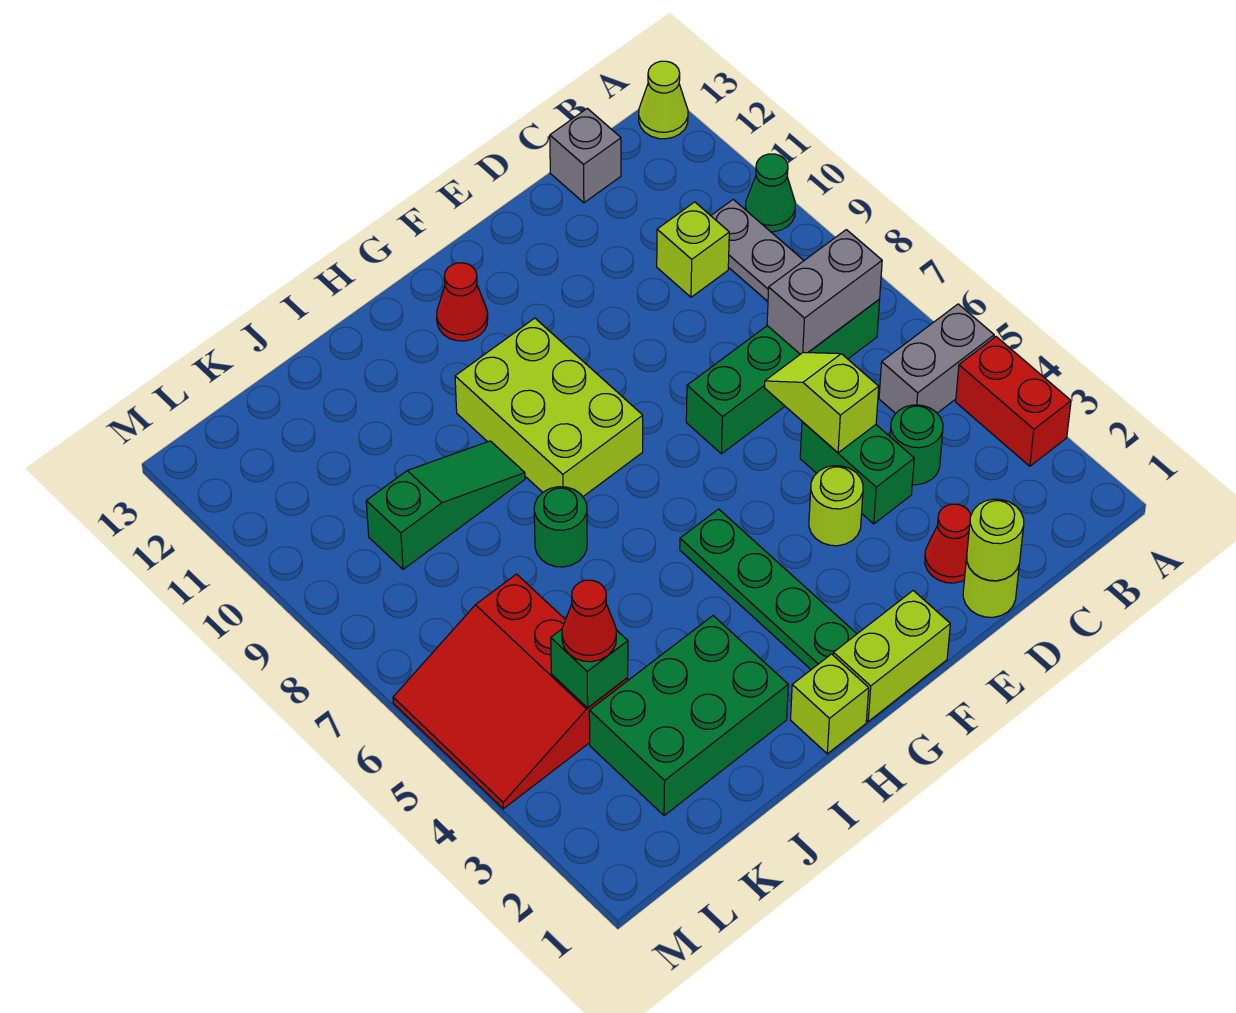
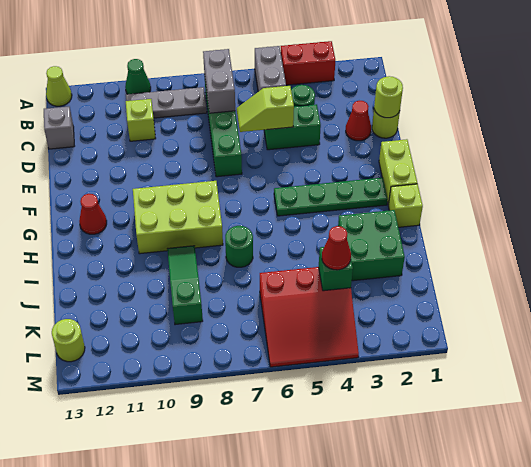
lime round brick E4 level 1 -> lime round brick L13 level 1
green brick I2:K3 level 1 -> green brick I2:J3 level 1

